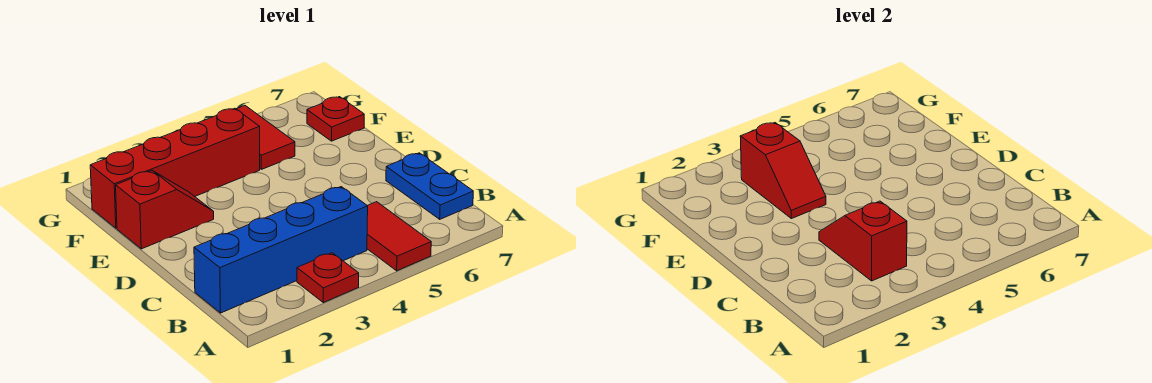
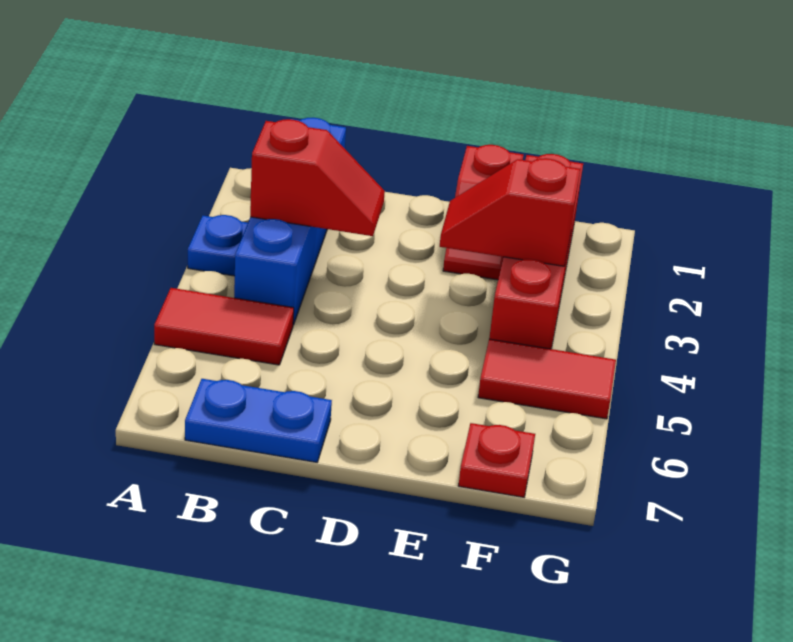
red plate A3 level 1 -> blue plate A3 level 1

